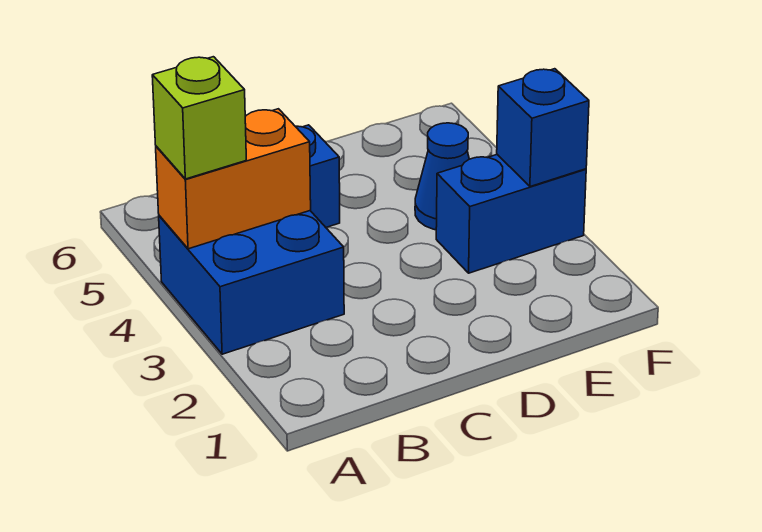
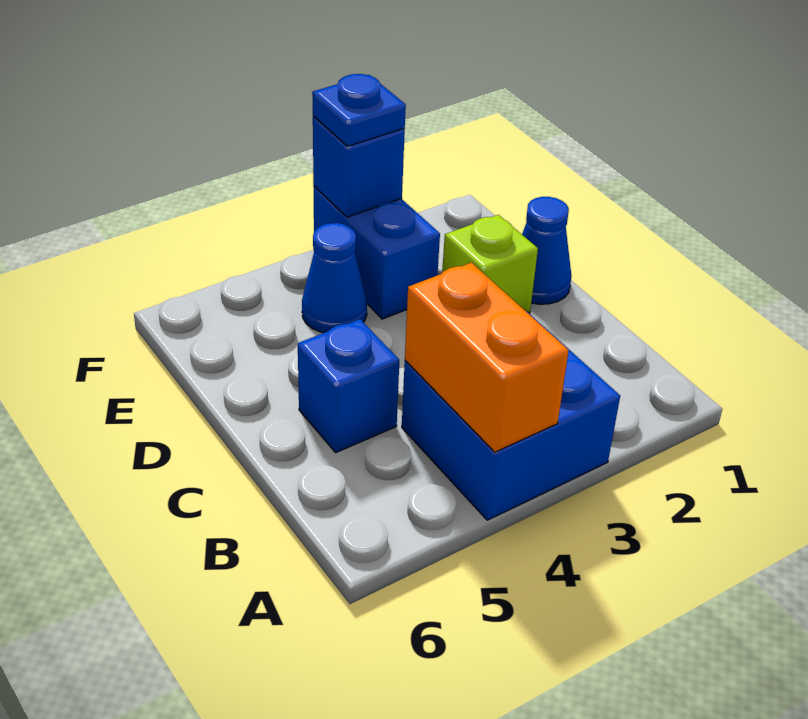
lime brick A4 level 3 -> lime brick D2 level 1
none -> blue cone D1 level 1
none -> blue plate F3 level 3

